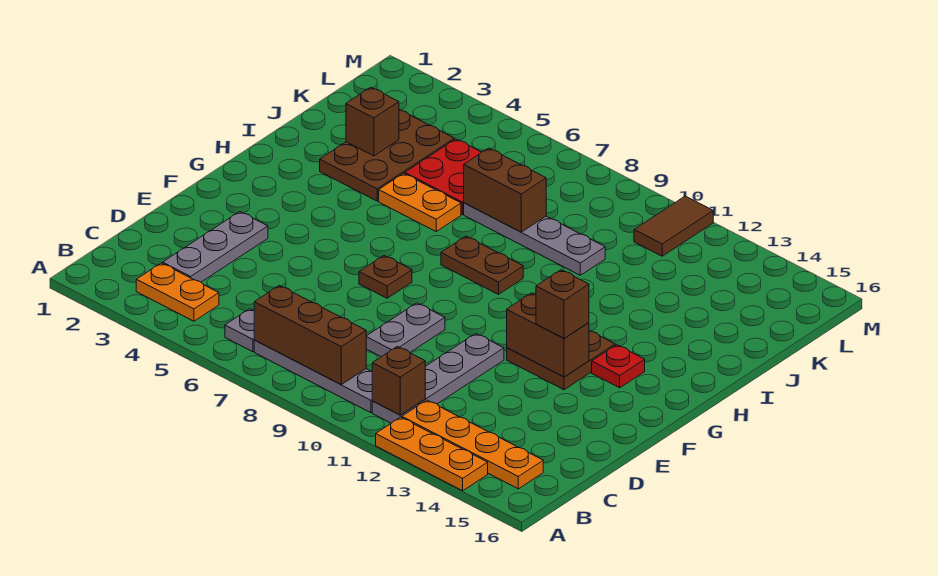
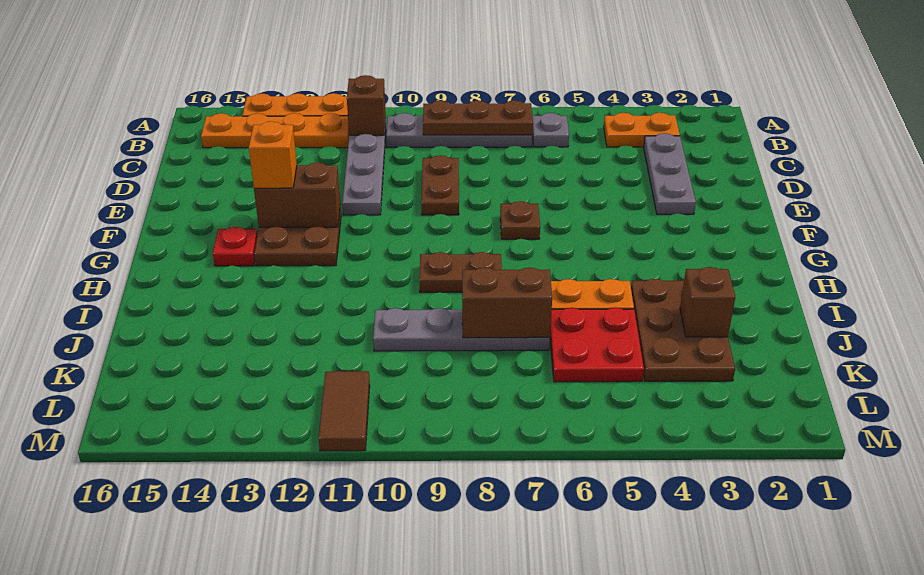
brown brick B7:B9 level 2 -> brown plate B7:B9 level 2
grey plate D9:E9 level 1 -> brown plate D9:E9 level 1
brown brick F13 level 3 -> orange brick F13 level 3

